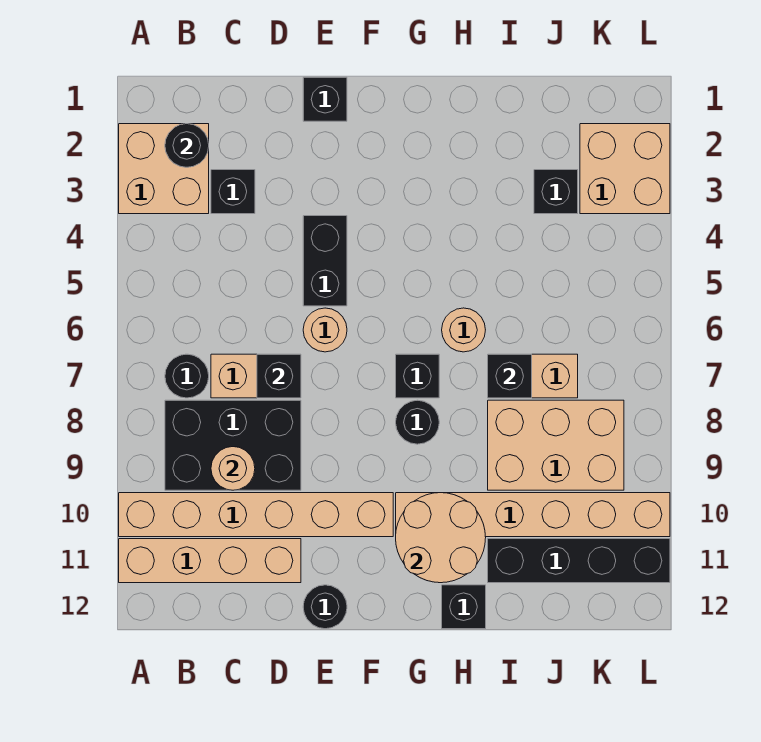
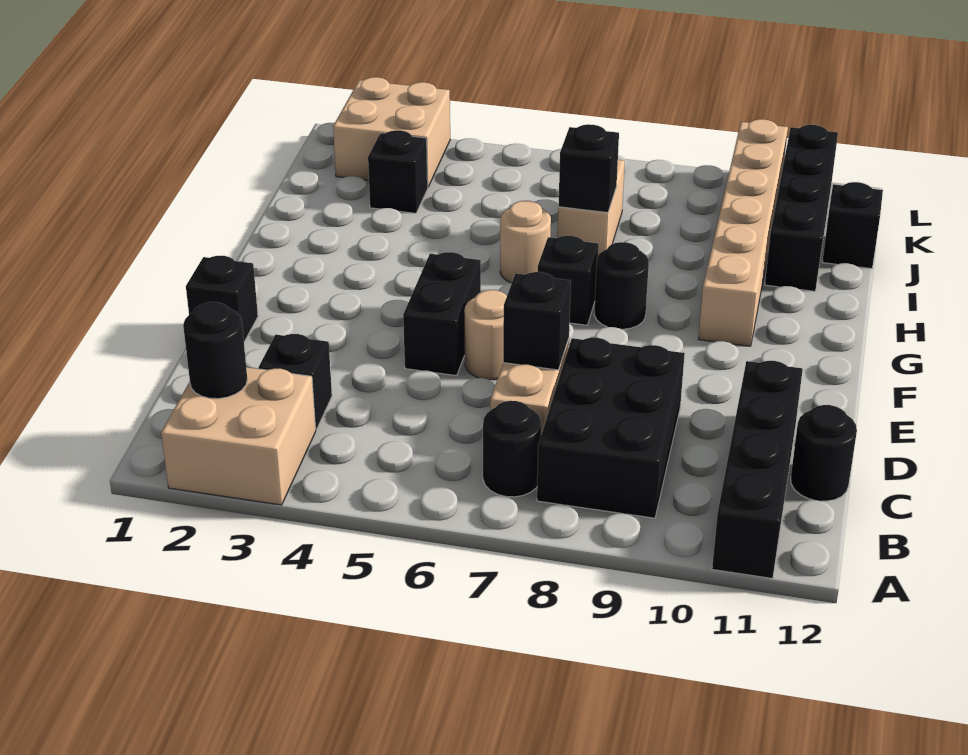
tan brick A10:F10 level 1 -> none
tan brick A11:D11 level 1 -> black brick A11:D11 level 1
tan round brick C9 level 2 -> none
black brick E4:E5 level 1 -> black brick E5:F5 level 1
black round brick E12 level 1 -> black round brick C12 level 1
tan round brick G10:H11 level 2 -> none
black brick H12 level 1 -> black brick J12 level 1
tan brick I8:K9 level 1 -> none

